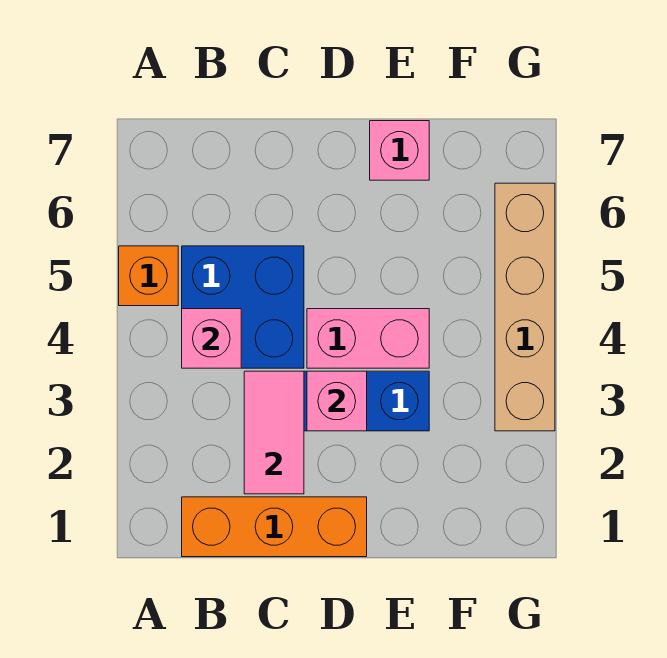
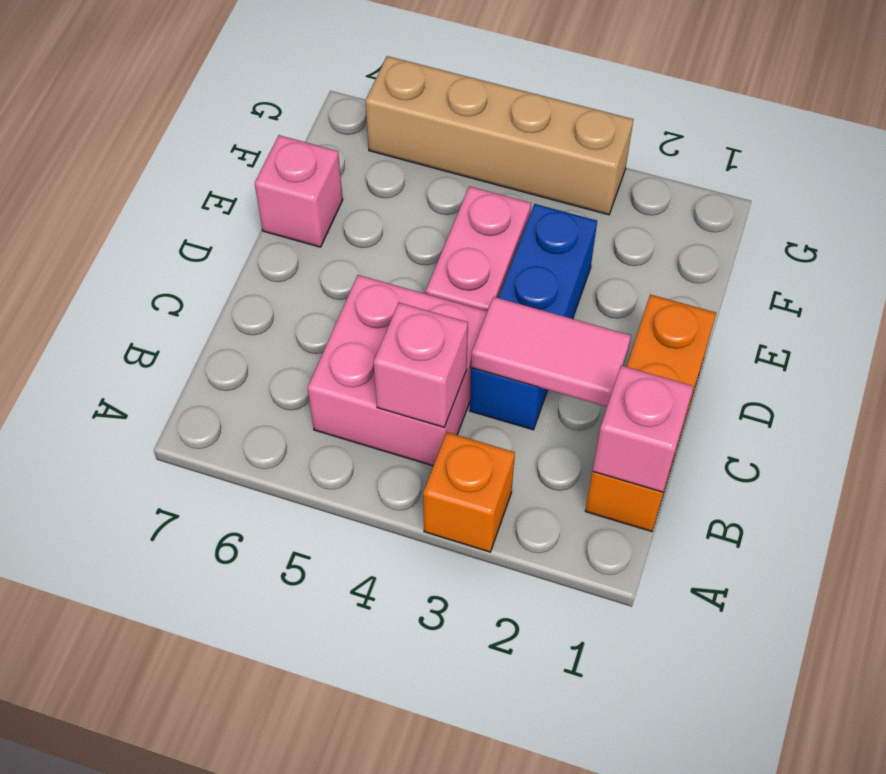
orange brick A5 level 1 -> orange brick A3 level 1
blue brick B4:C5 level 1 -> pink brick B4:C5 level 1
pink brick D3 level 2 -> pink brick B1 level 2

